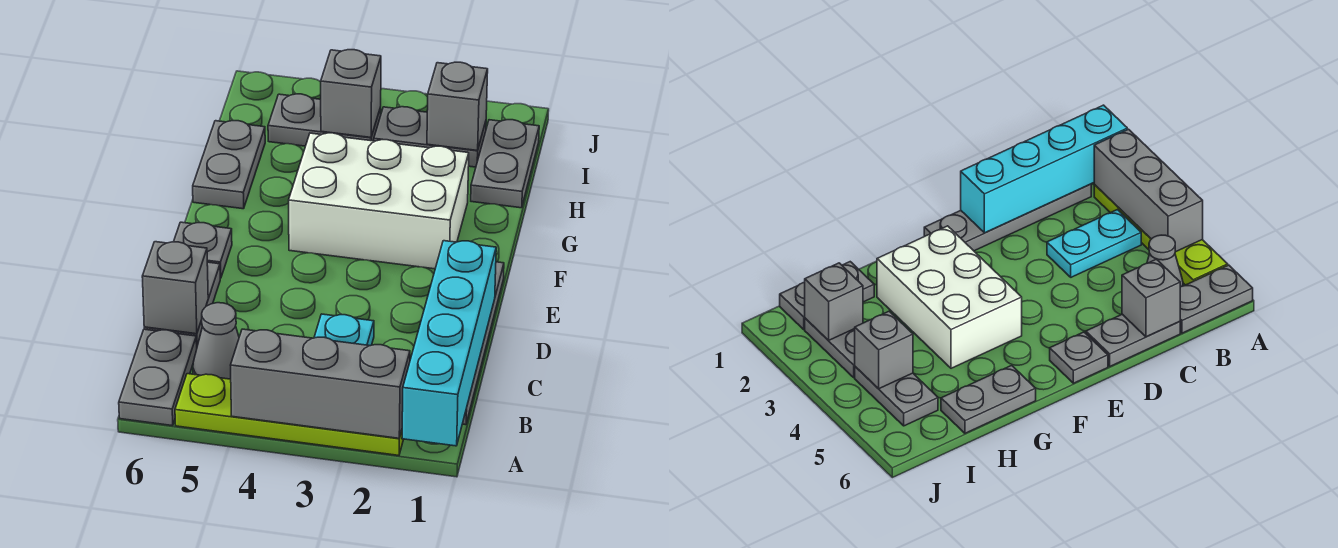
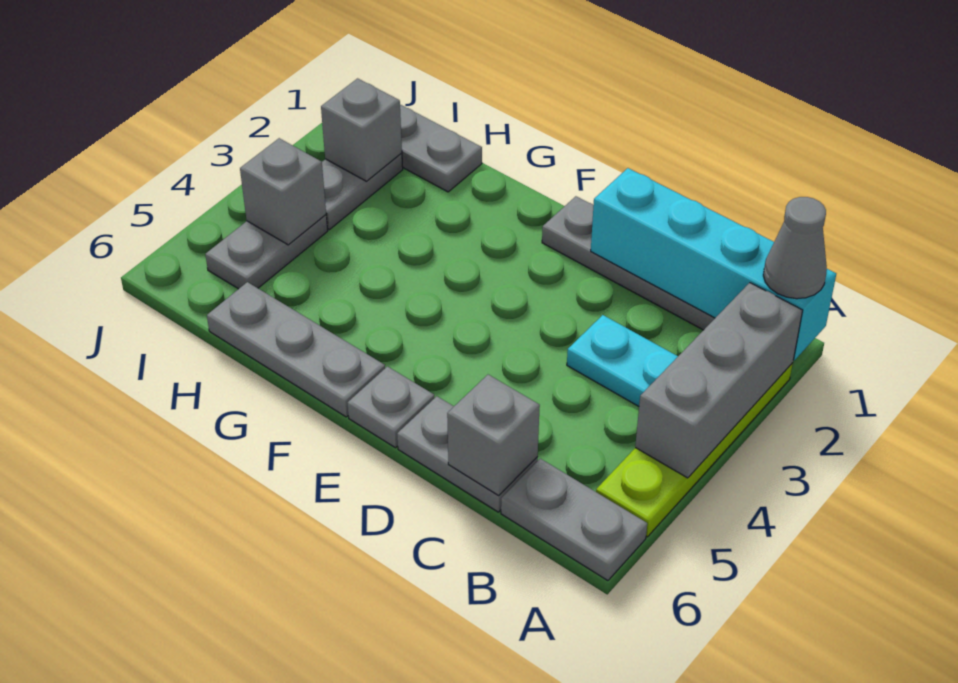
grey cone B5 level 1 -> grey cone A1 level 3
white brick F2:G4 level 1 -> none
grey plate G6:H6 level 1 -> grey plate F6:H6 level 1

